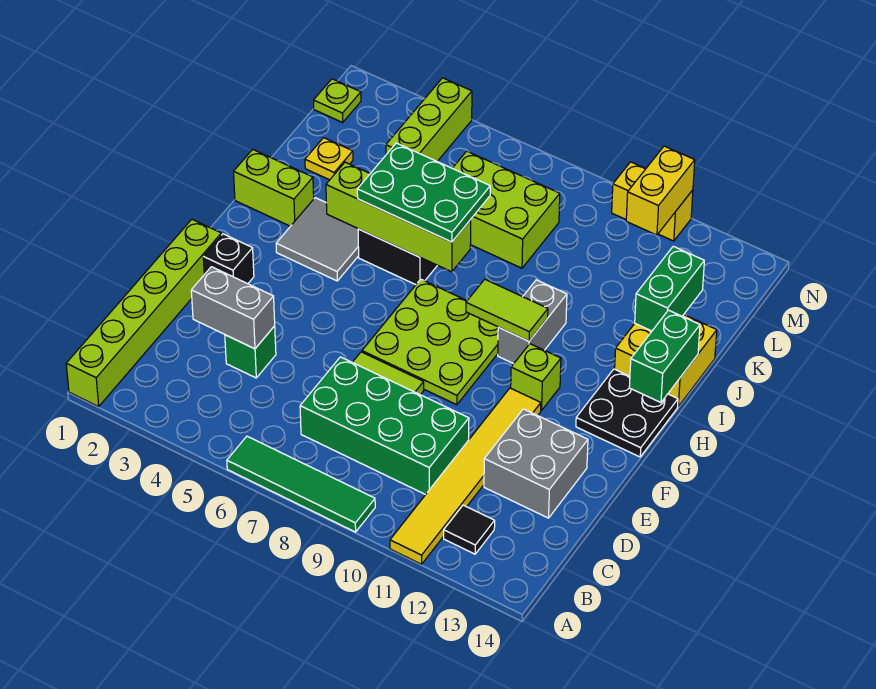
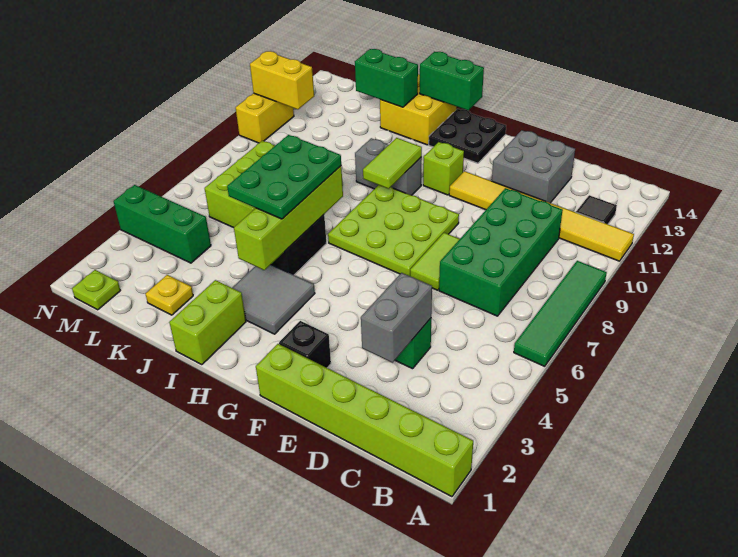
lime brick L4:N4 level 1 -> green brick L4:N4 level 1

